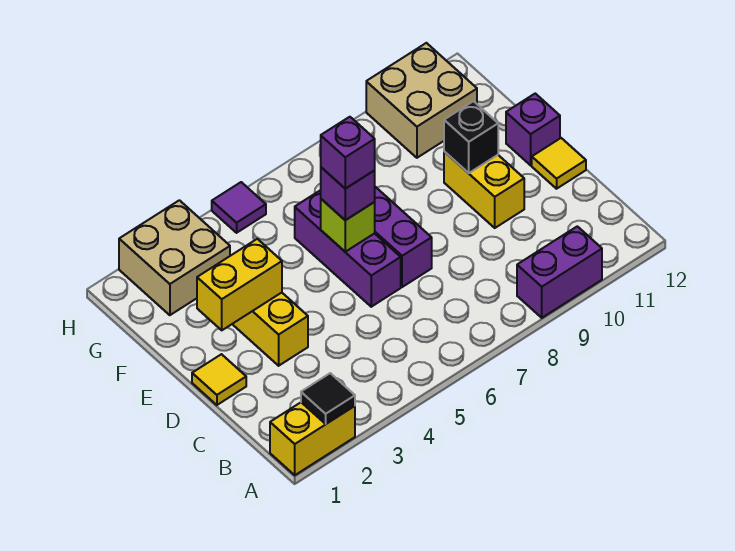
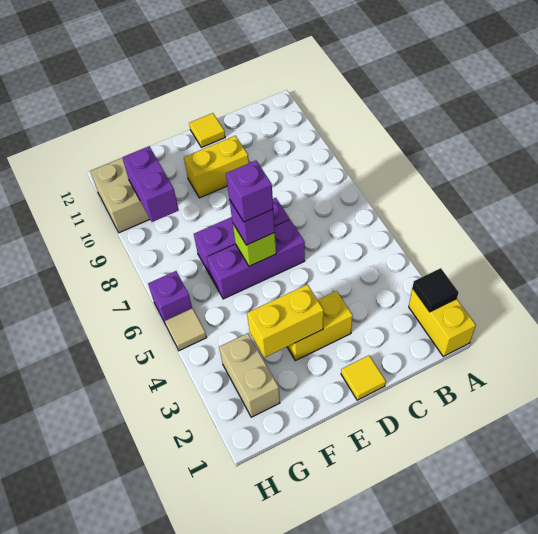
purple brick A9:A10 level 1 -> purple brick G9:G10 level 2
yellow brick E2:E3 level 2 -> yellow brick E3:F3 level 2
black brick E10 level 2 -> none
purple brick E12 level 1 -> purple brick H6 level 1
tan brick G2:H3 level 1 -> tan brick G2:G3 level 1
purple tile H5 level 1 -> tan tile H5 level 1

